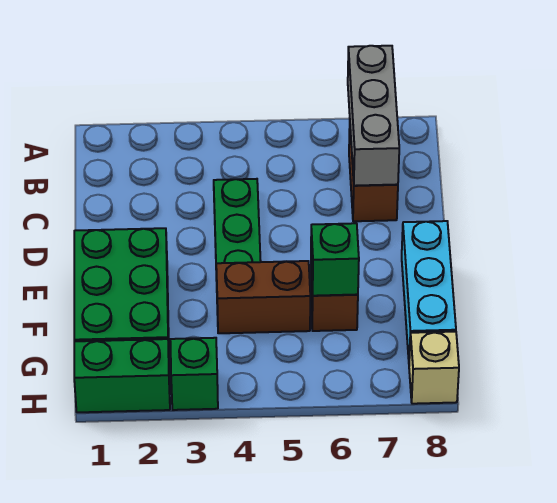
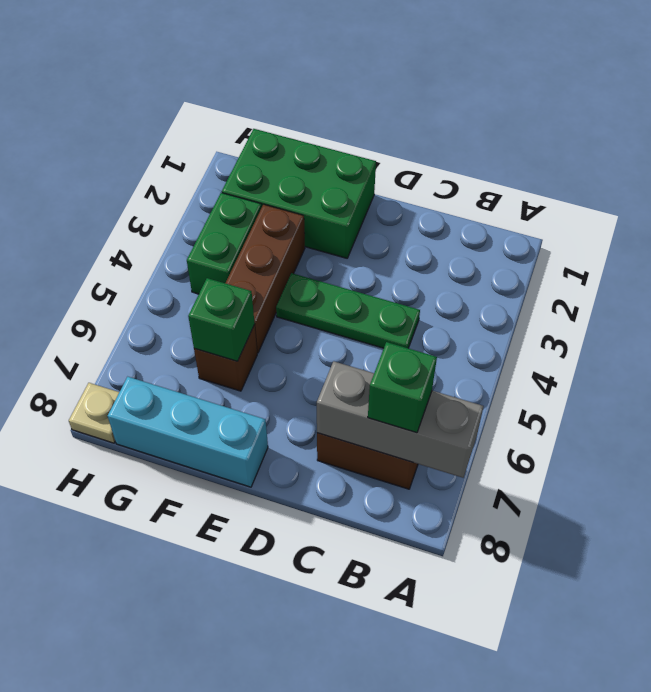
brown brick F4:F5 level 1 -> brown brick F3:F5 level 1
green brick H1:H2 level 1 -> green brick G3:G4 level 1
green brick H3 level 1 -> green brick B7 level 3
tan brick H8 level 1 -> tan plate H8 level 1

